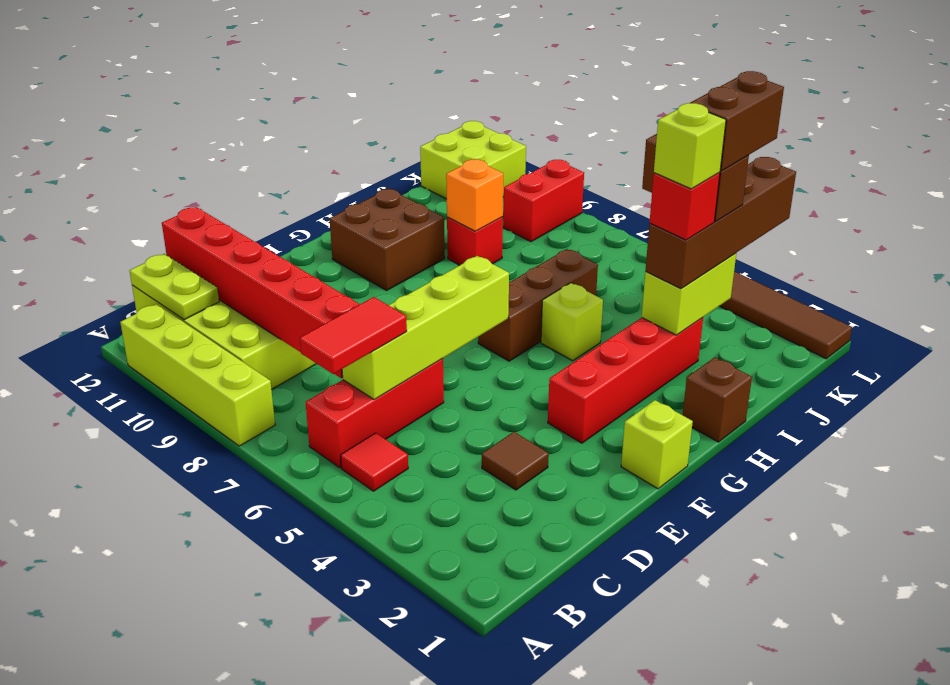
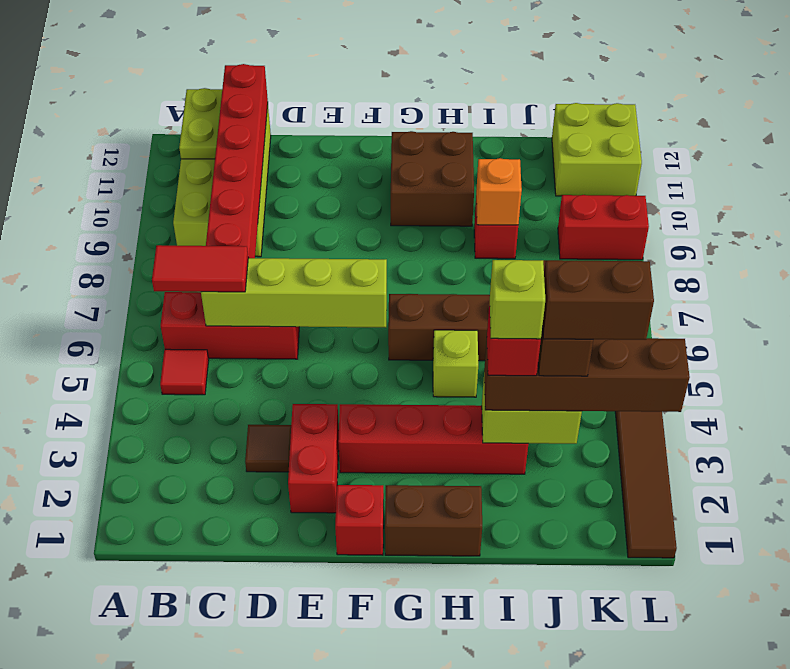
lime brick A8:A11 level 1 -> none
none -> red brick E2:E3 level 1
lime brick F1 level 1 -> red brick F1 level 1
brown brick H1 level 1 -> brown brick G1:H1 level 1

